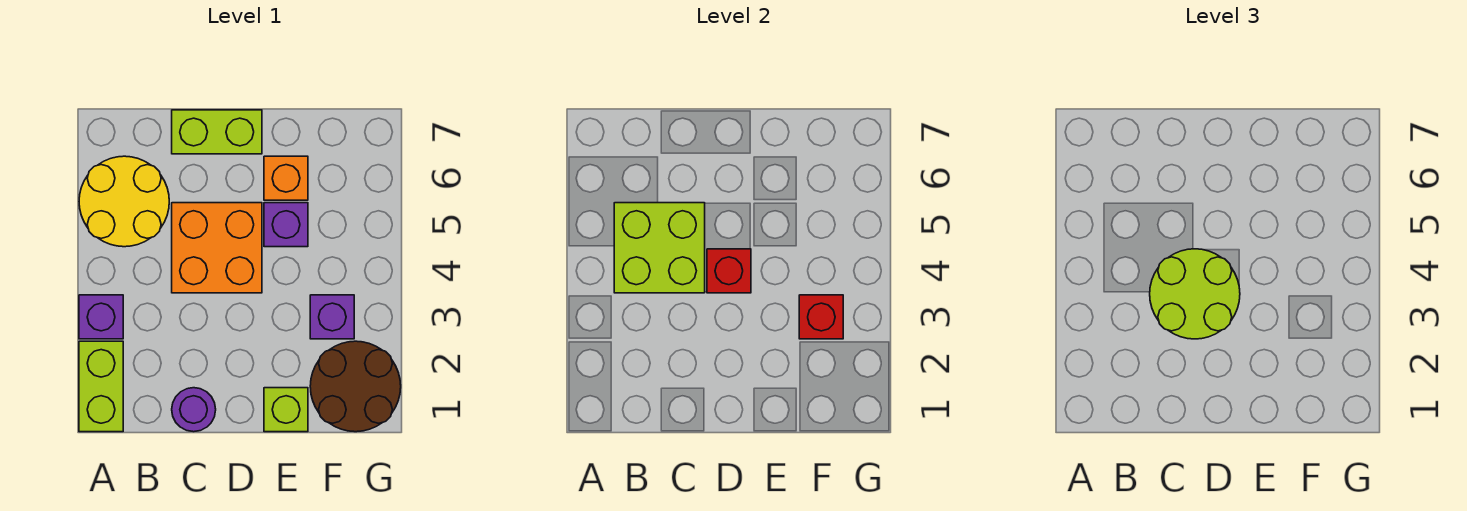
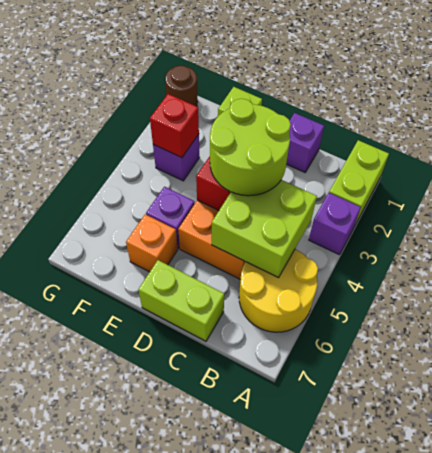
purple round brick C1 level 1 -> purple brick C1 level 1
brown round brick F1:G2 level 1 -> brown round brick G1 level 1

